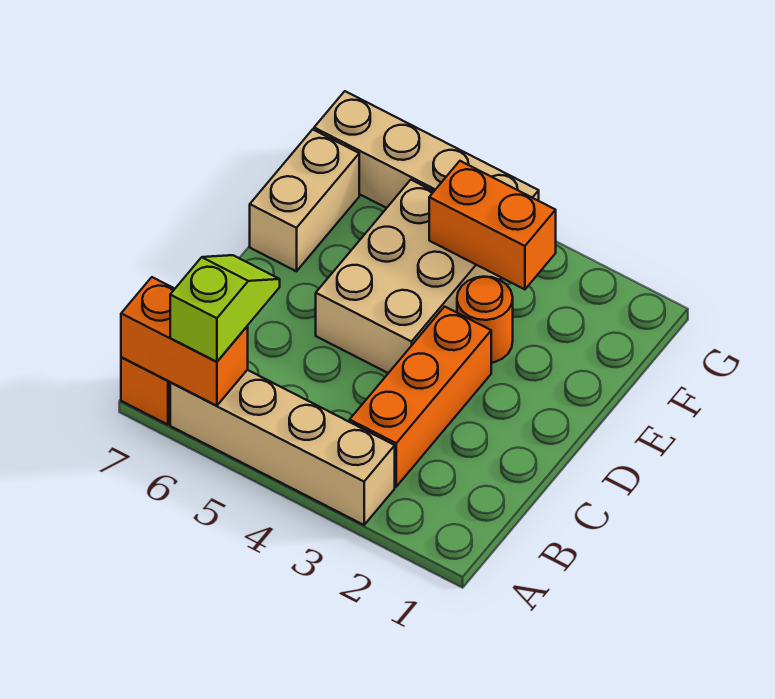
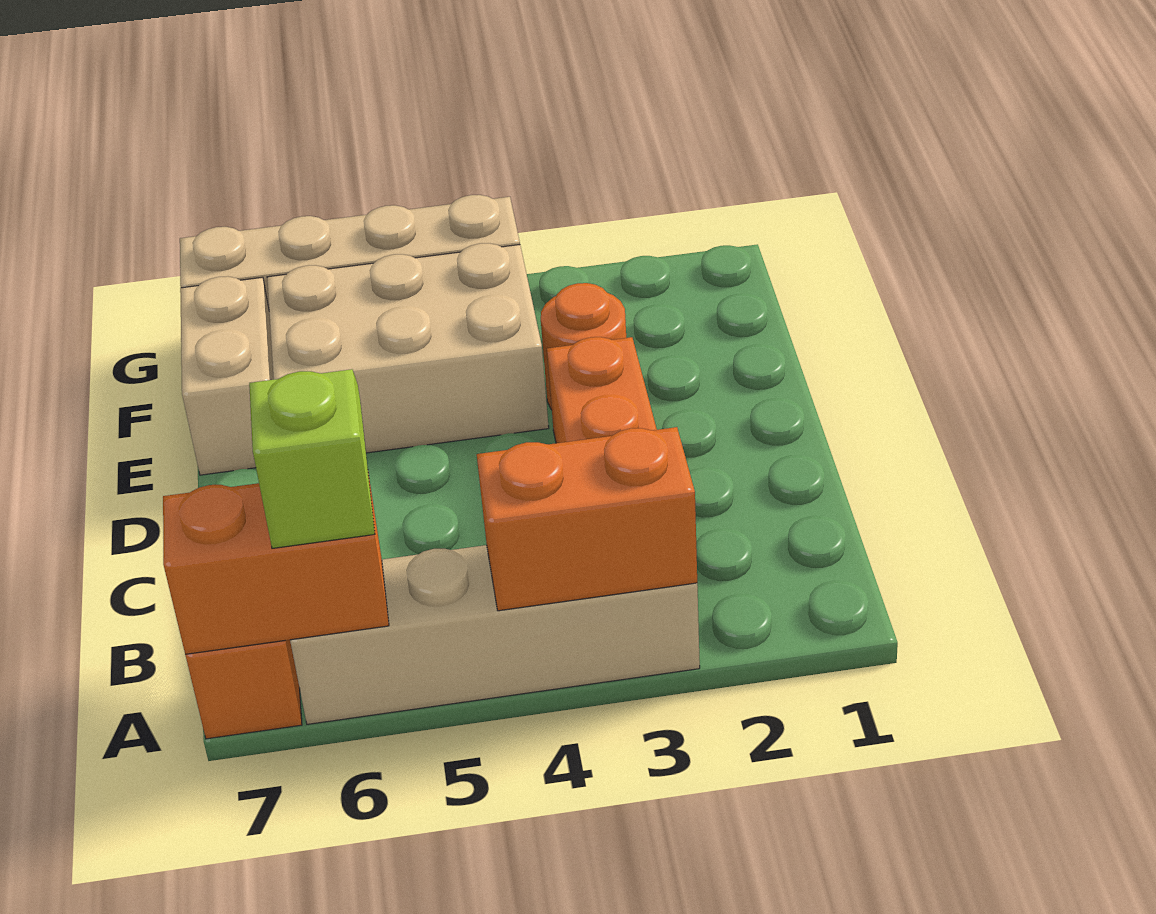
tan brick D4:F5 level 1 -> tan brick E4:F6 level 1
orange brick F3:F4 level 2 -> orange brick A3:A4 level 2

